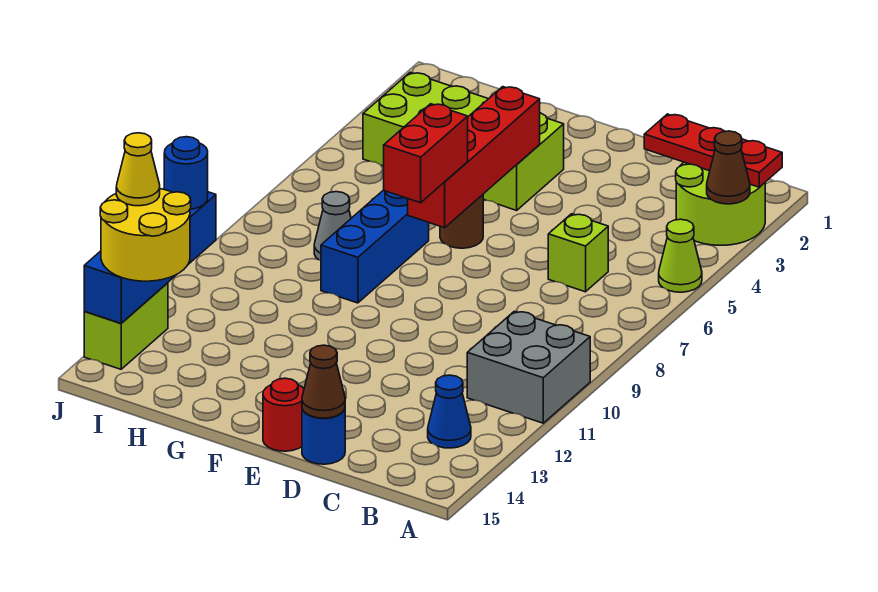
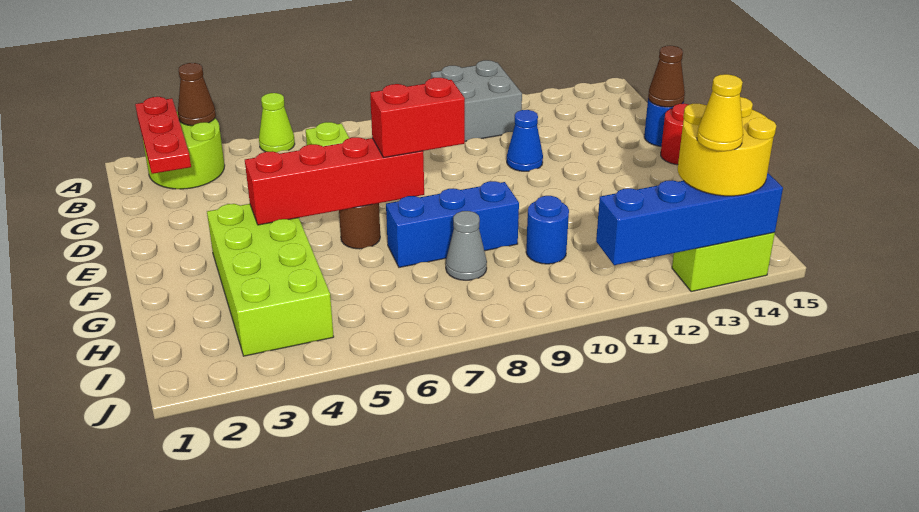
blue cone B13 level 1 -> blue cone D11 level 1
blue round brick J11 level 3 -> blue round brick H10 level 1

